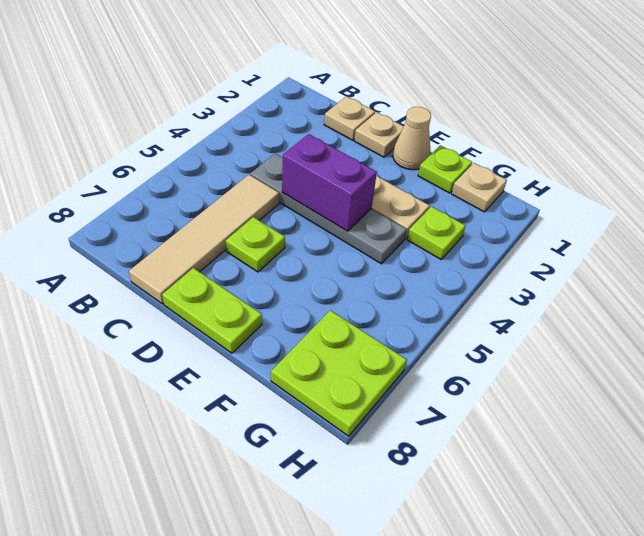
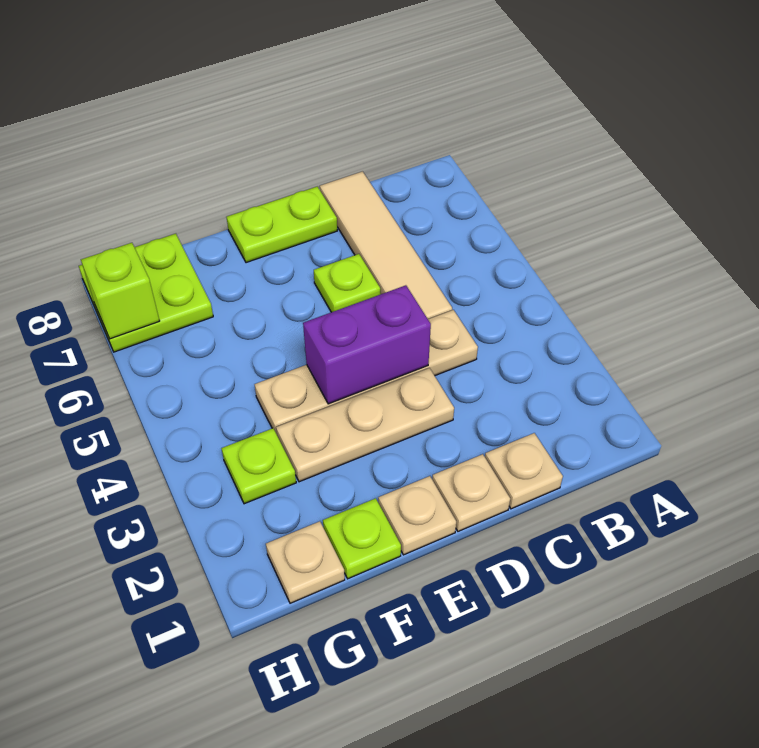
grey plate C4:F4 level 1 -> tan plate C4:F4 level 1
tan cone E1 level 1 -> tan plate E1 level 1
none -> lime brick H7 level 2

